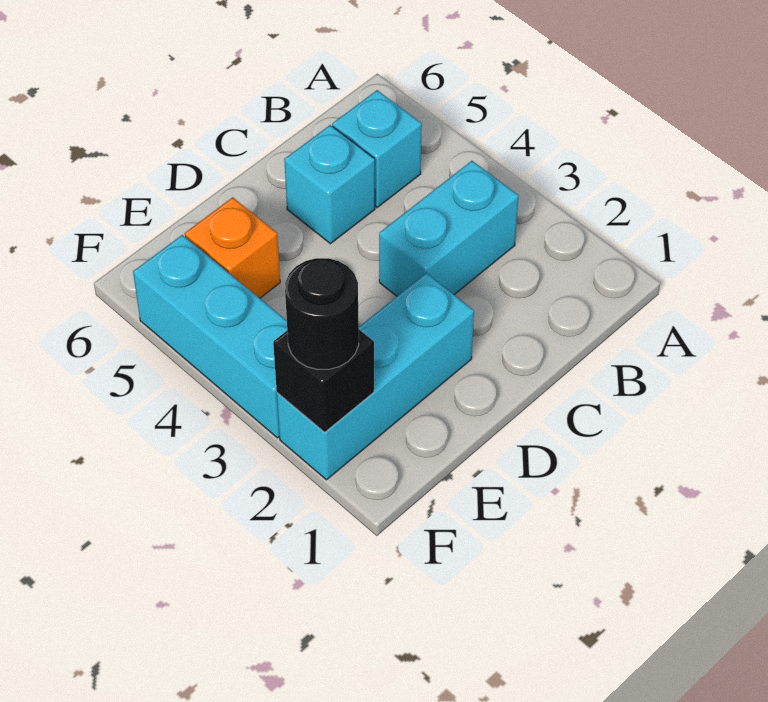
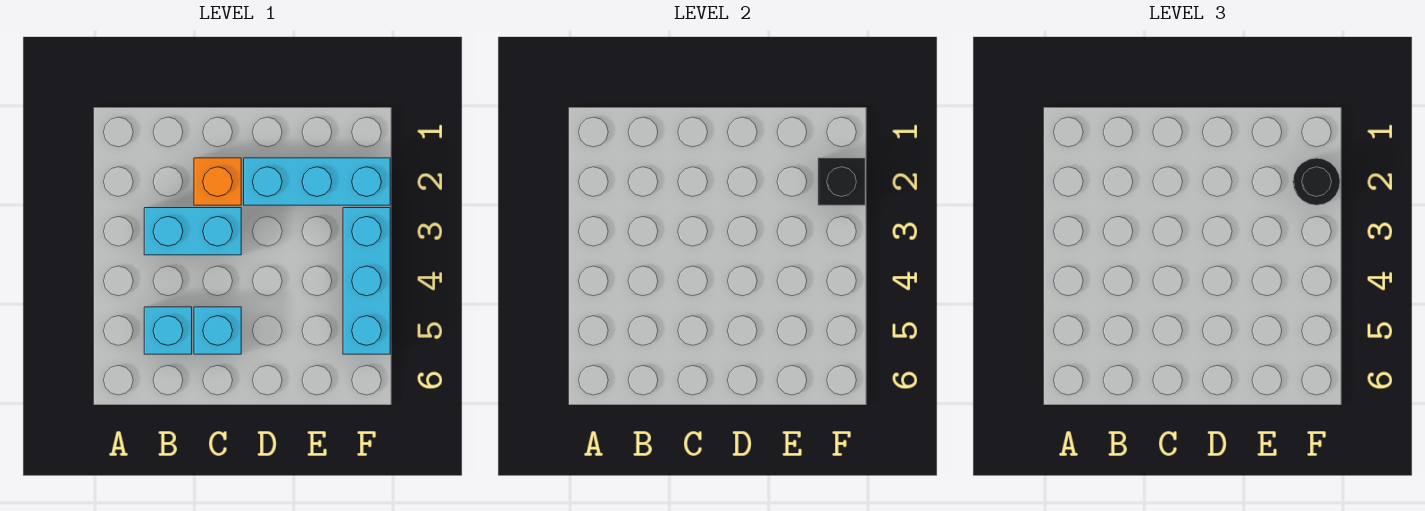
orange brick E5 level 1 -> orange brick C2 level 1

